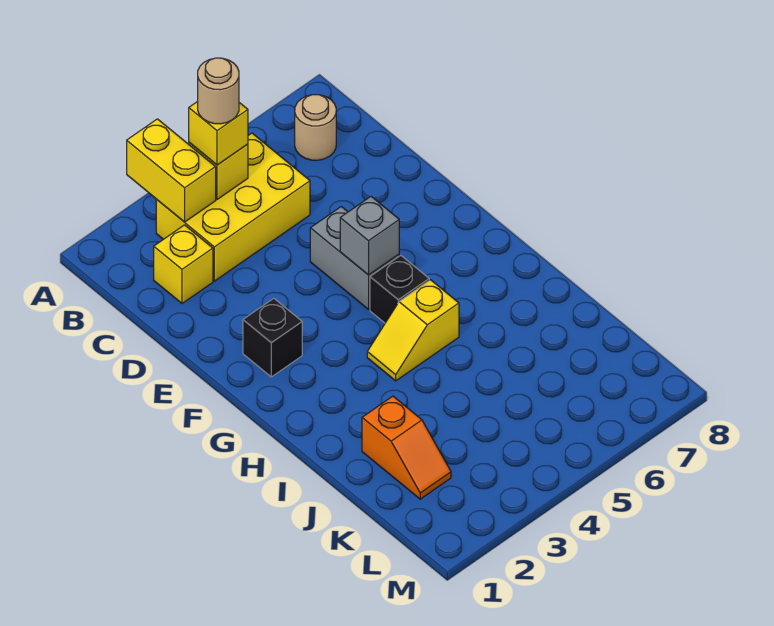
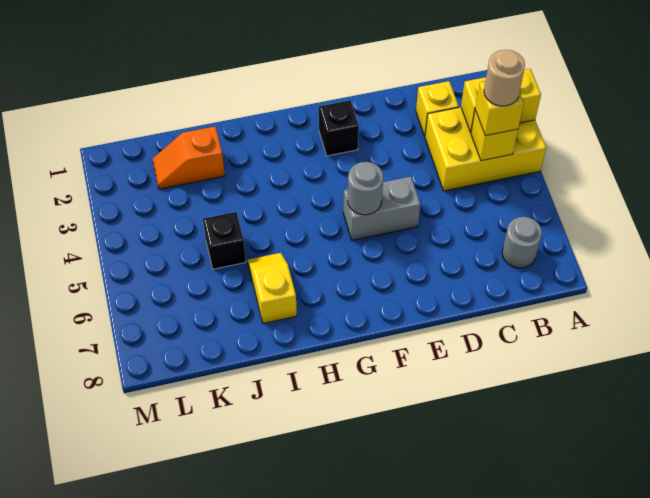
yellow brick B3:C5 level 1 -> yellow brick A3:C4 level 1
tan round brick B7 level 1 -> grey round brick B7 level 1
grey brick F5 level 2 -> grey round brick F5 level 2
black brick G5 level 1 -> black brick J5 level 1
yellow slope H4:H5 level 1 top 5 -> yellow slope I6:I7 level 1 top 7

